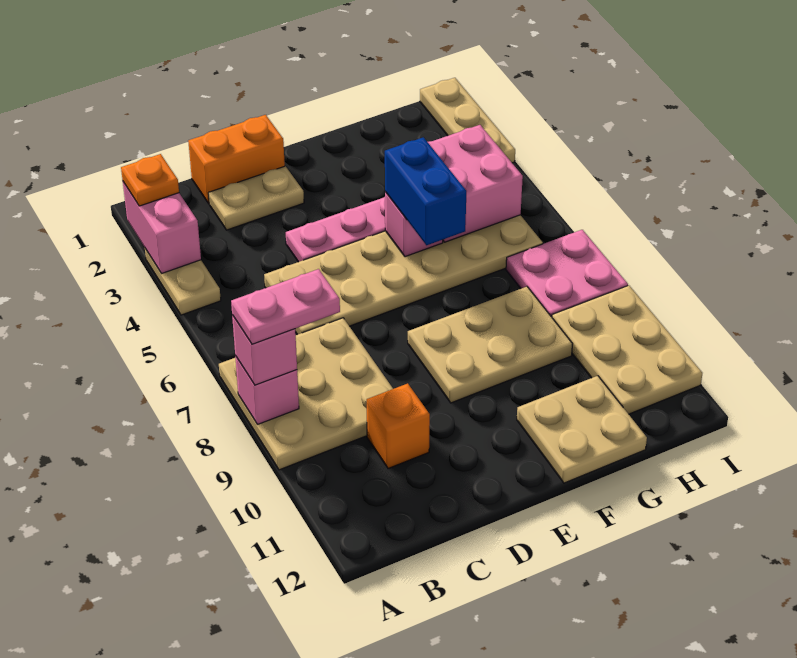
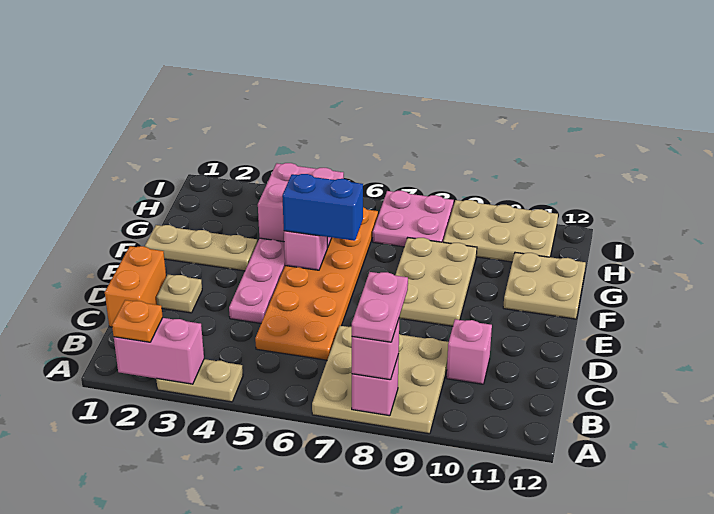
tan plate C2:D2 level 1 -> tan plate D2 level 1
tan plate C5:H6 level 1 -> orange plate C5:H6 level 1
orange brick C10 level 1 -> pink brick C10 level 1
tan plate I1:I3 level 1 -> tan plate F1:F3 level 1

